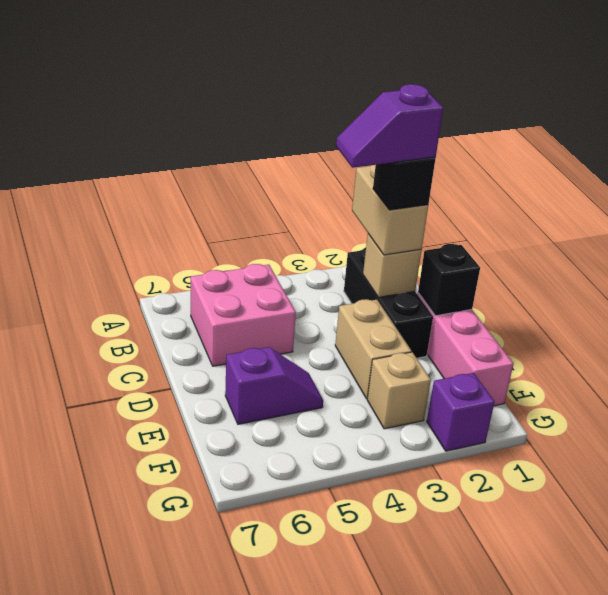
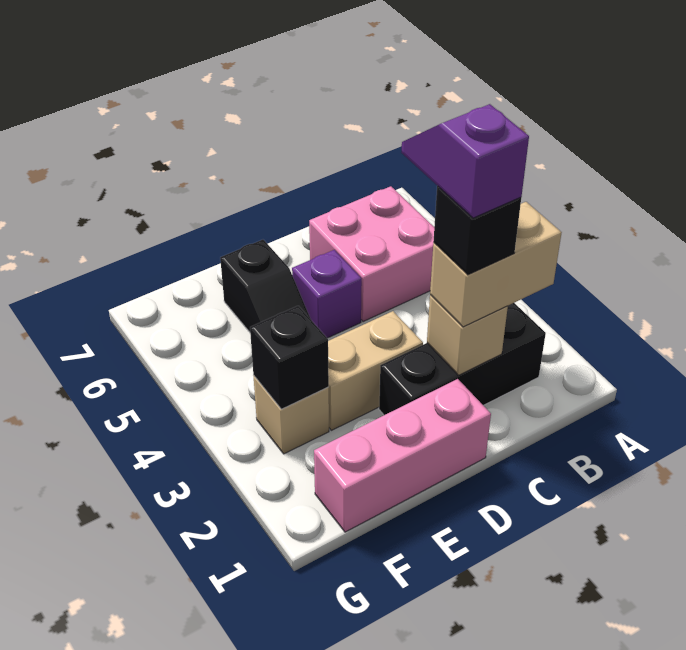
black brick D1 level 2 -> black brick F3 level 2
purple slope E5:E6 level 1 top 6 -> black slope E5:E6 level 1 top 6
purple brick G2 level 1 -> purple brick D5 level 1

